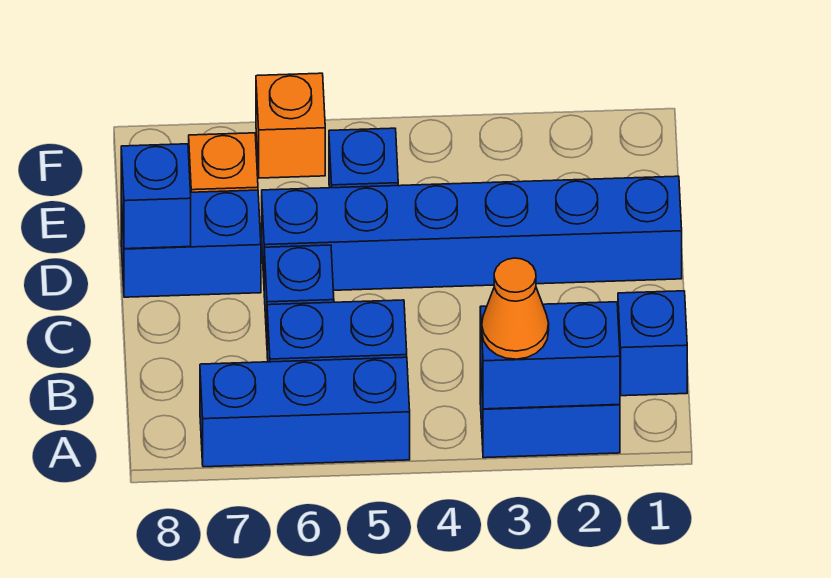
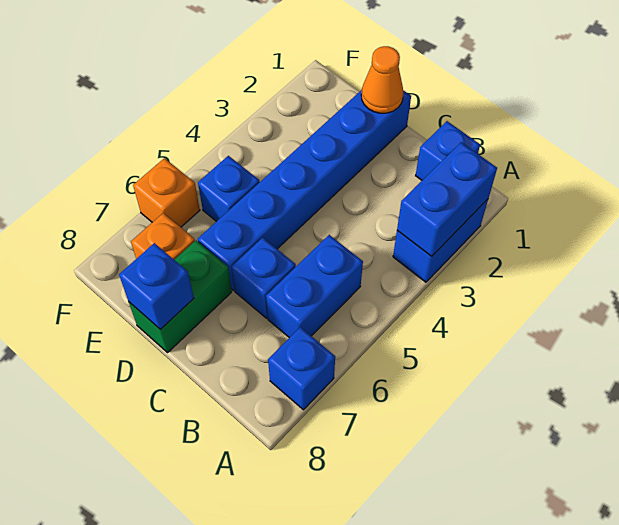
orange cone A3 level 3 -> orange cone D1 level 2
blue brick A5:A7 level 1 -> blue brick A7 level 1
blue brick D7:D8 level 1 -> green brick D7:D8 level 1

